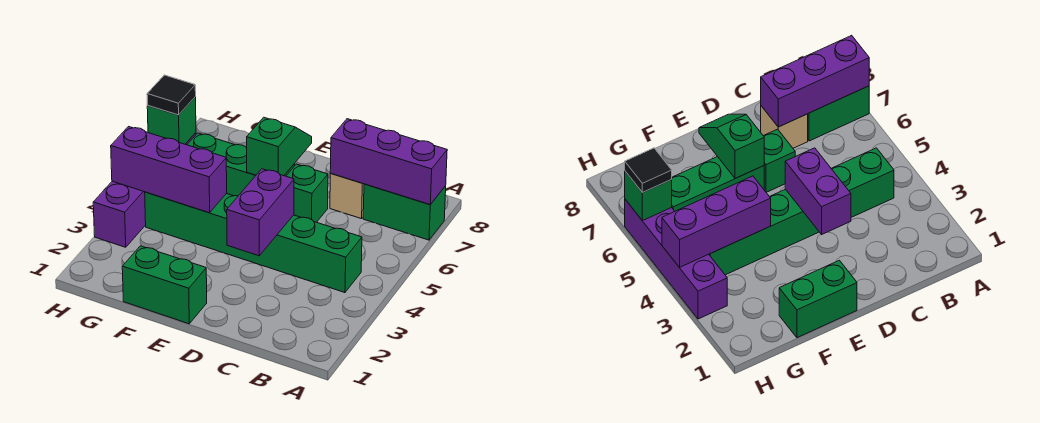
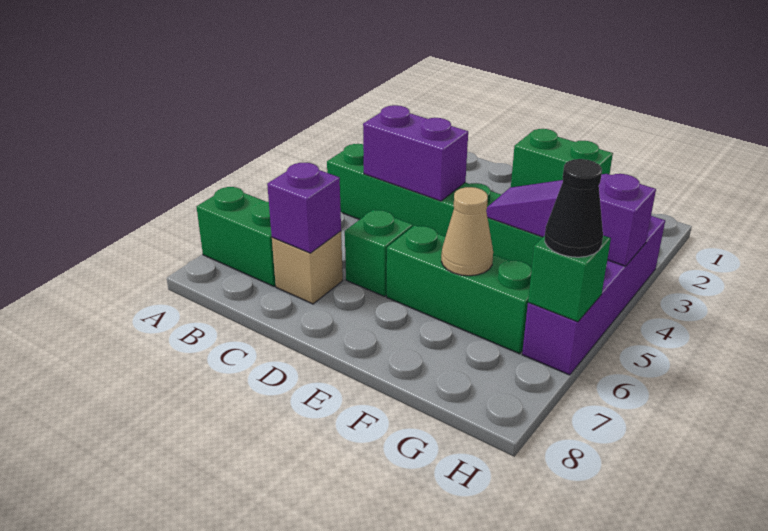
purple brick A7:C7 level 2 -> purple brick C7 level 2
purple brick D3:D4 level 2 -> purple brick C4:D4 level 2
green slope E6:E7 level 2 top 6 -> none
purple brick F4:H4 level 2 -> purple slope F4:H4 level 2 top H
none -> tan cone F6 level 2
black tile H6 level 3 -> black cone H6 level 3

